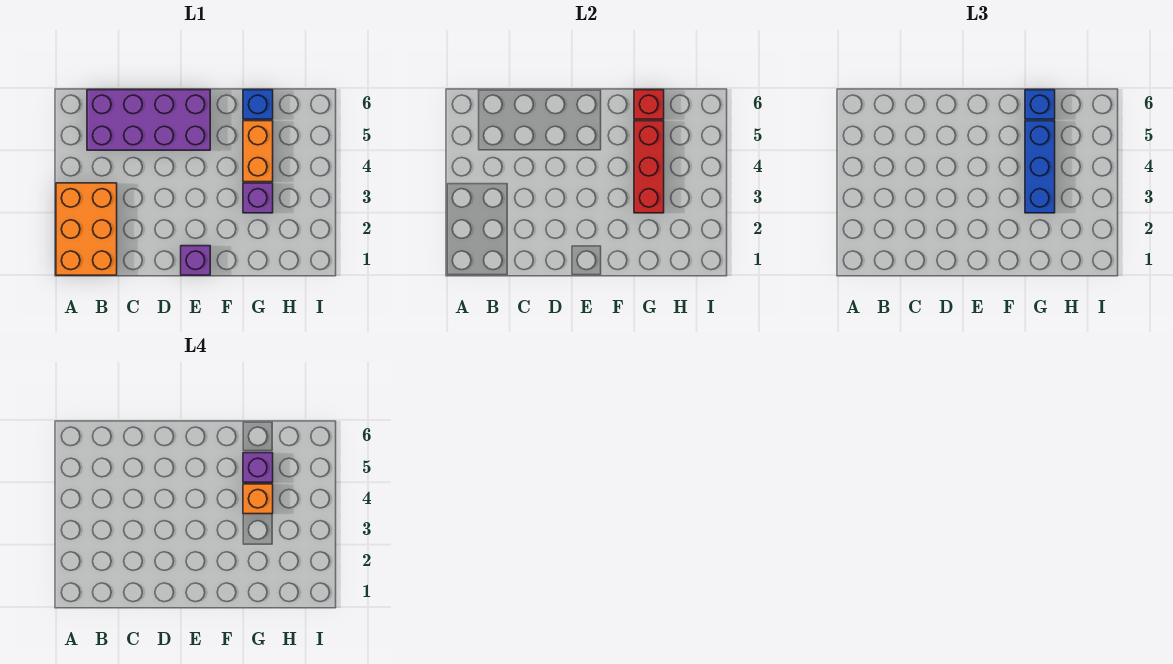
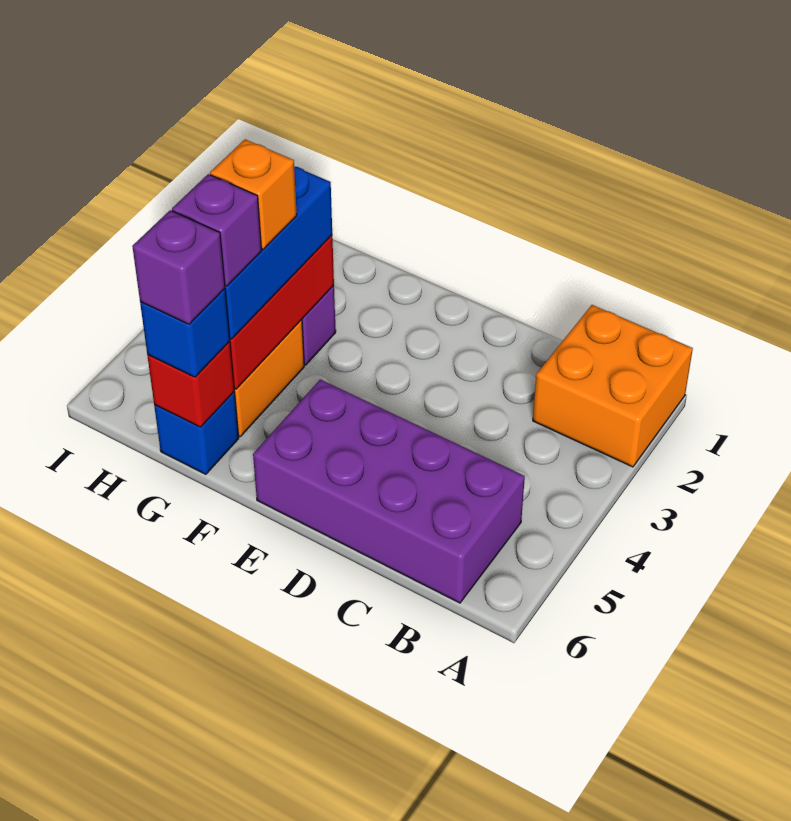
orange brick A1:B3 level 1 -> orange brick A1:B2 level 1
purple brick E1 level 1 -> purple brick G6 level 4

